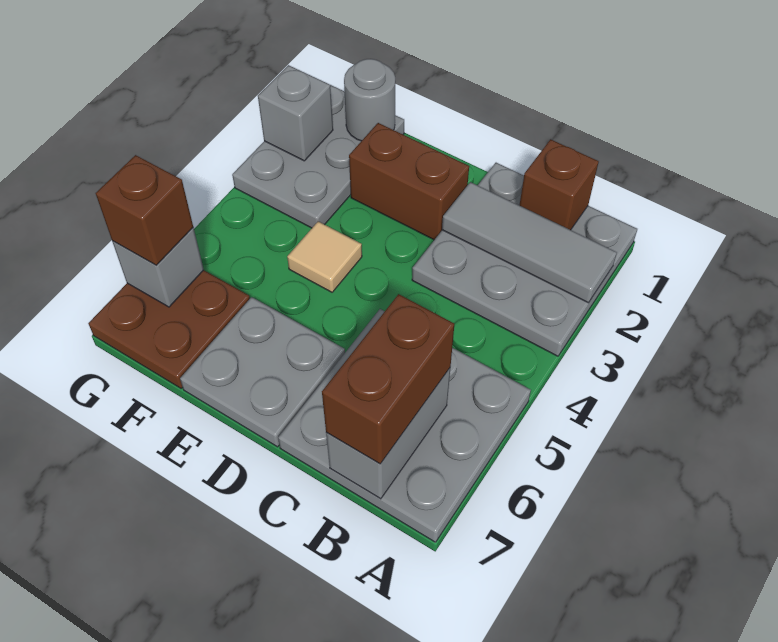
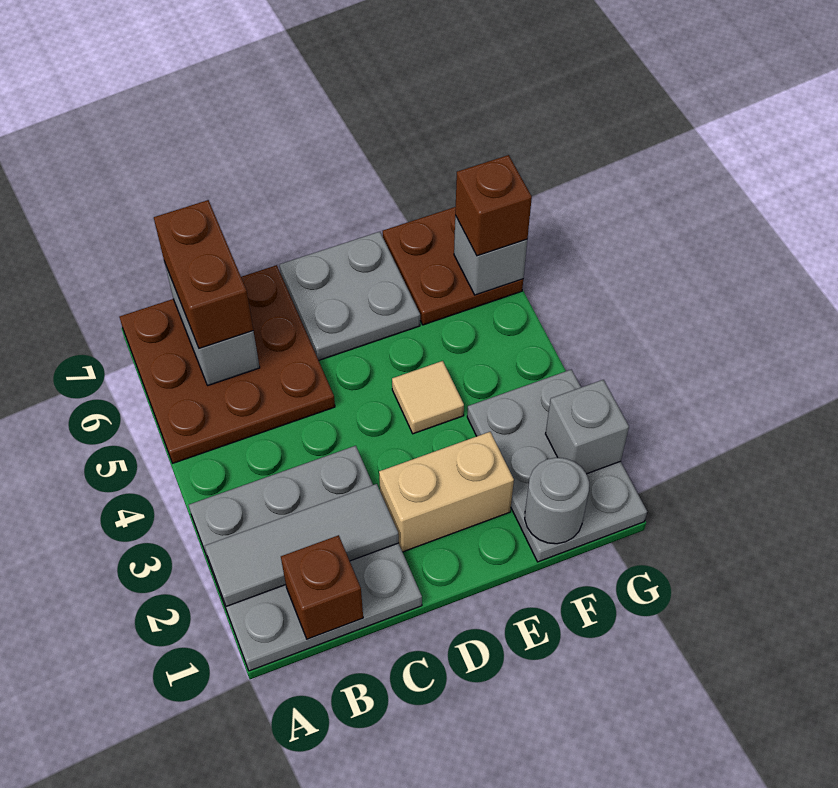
grey plate A5:C7 level 1 -> brown plate A5:C7 level 1
brown brick D2:E2 level 1 -> tan brick D2:E2 level 1

